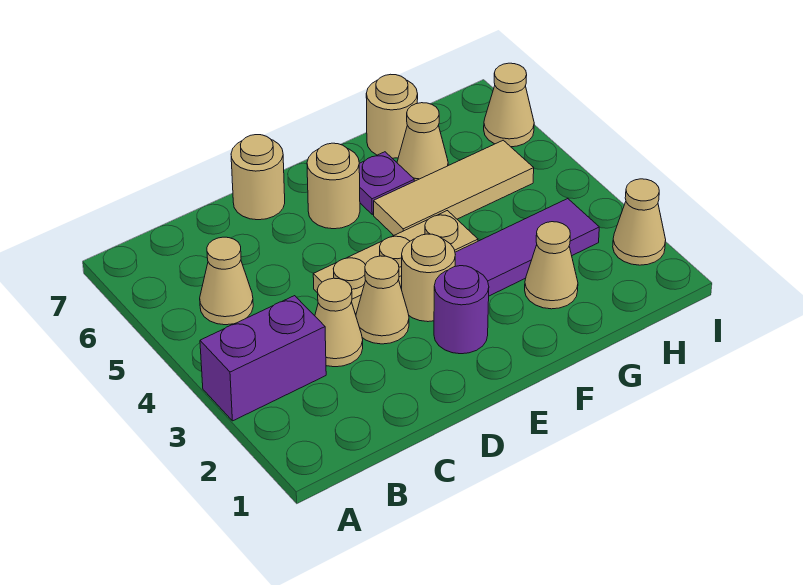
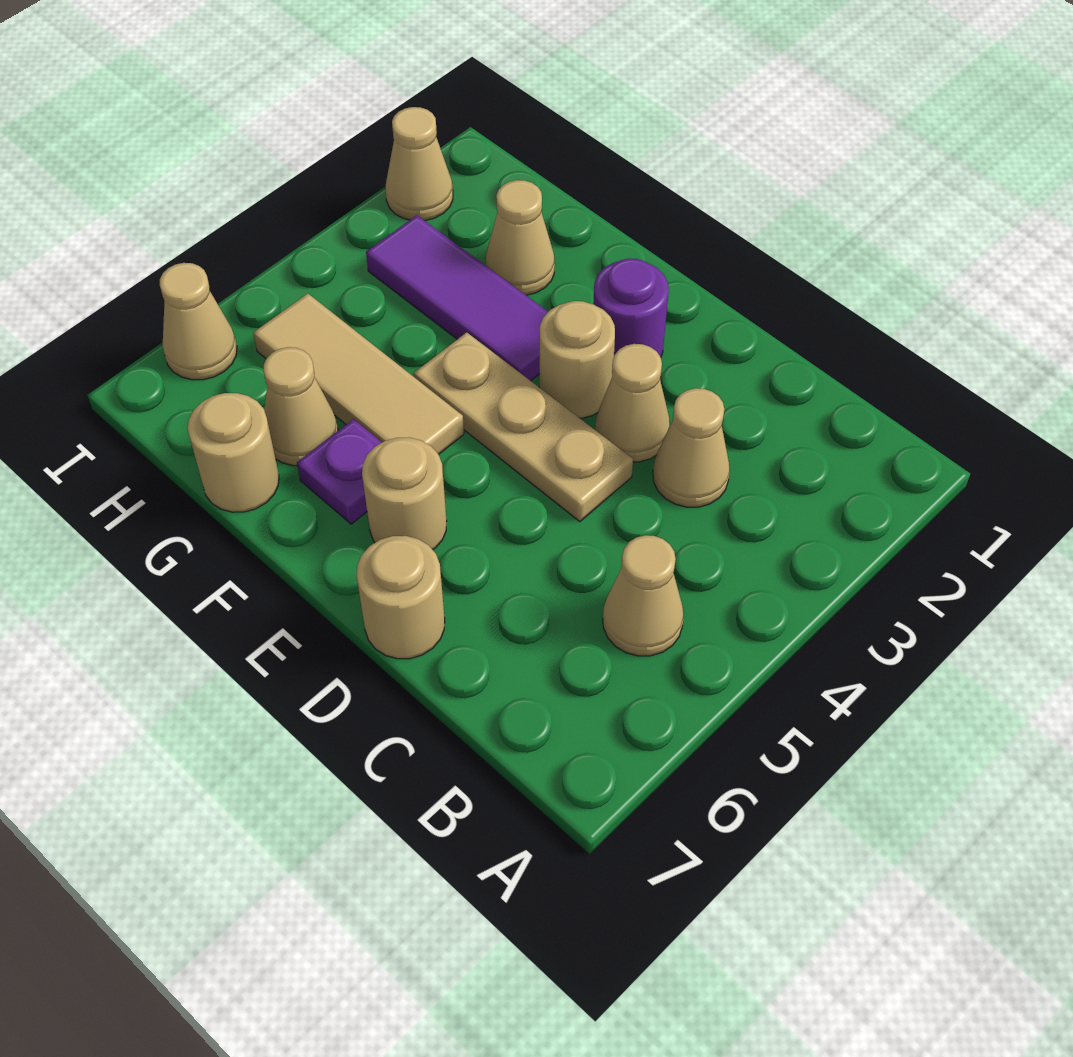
purple brick A3:B3 level 1 -> none

